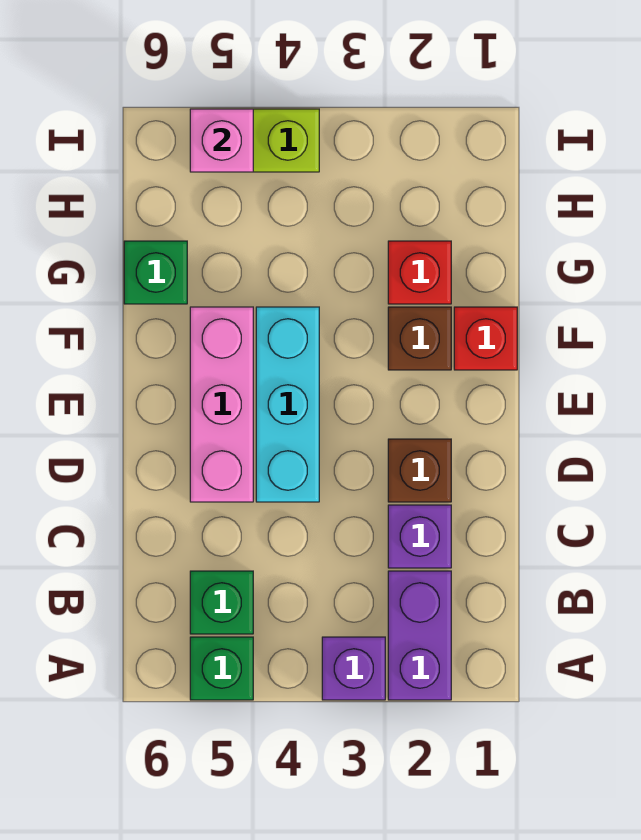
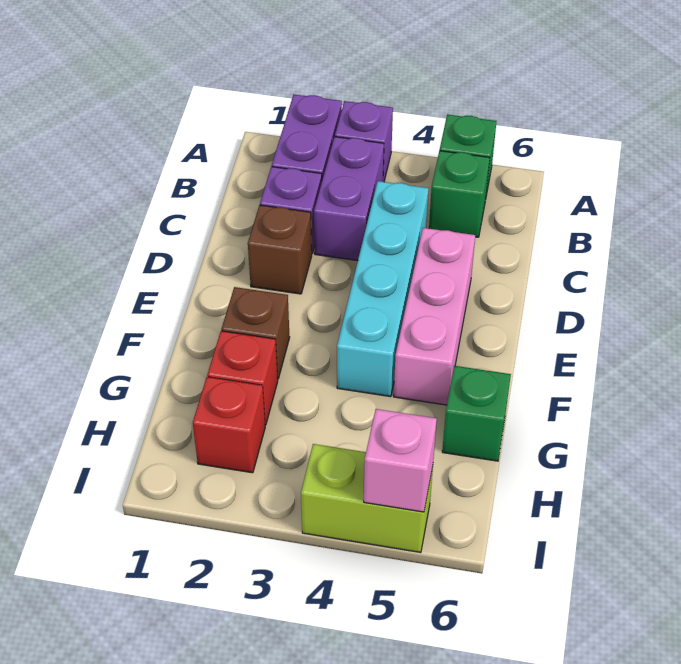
none -> purple brick B3:C3 level 1
cyan brick D4:F4 level 1 -> cyan brick C4:F4 level 1
red brick F1 level 1 -> red brick H2 level 1

